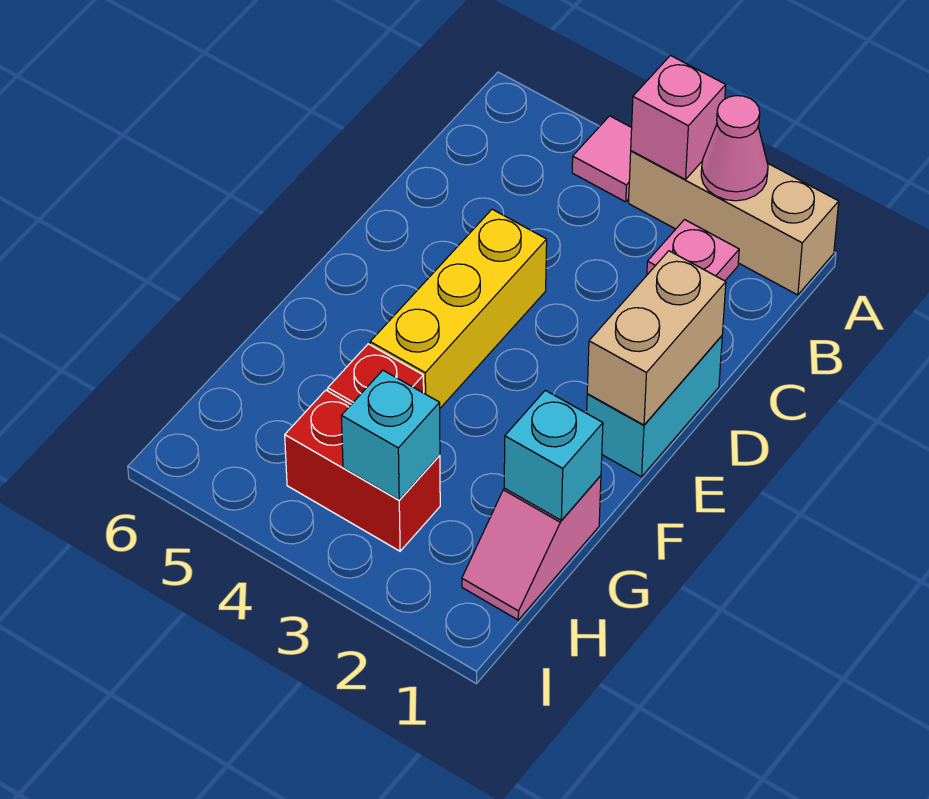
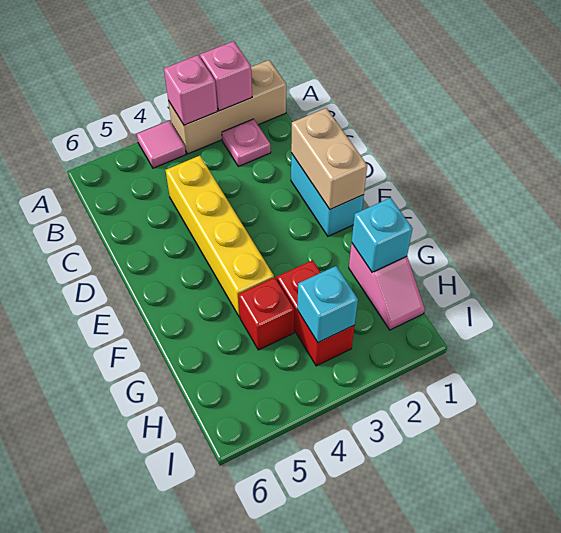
pink cone A2 level 2 -> pink brick A2 level 2
yellow brick D4:F4 level 1 -> yellow brick C4:F4 level 1
red brick H3:H4 level 1 -> red brick G3:H3 level 1

